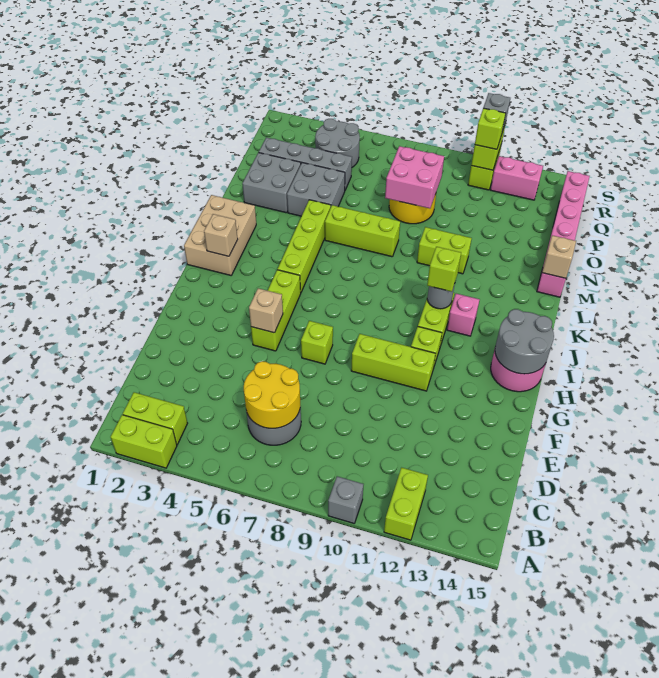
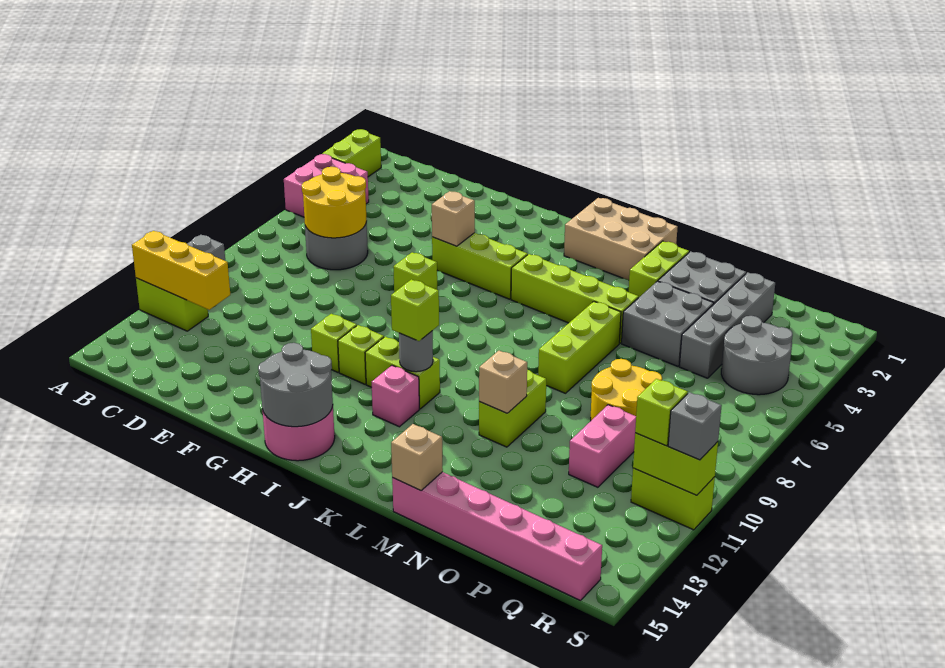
none -> yellow brick A12:C12 level 2
lime brick B2:B3 level 1 -> lime brick M2:M3 level 1
lime brick G9:G11 level 1 -> lime brick G11 level 1
tan brick J2 level 2 -> tan brick M11 level 2
pink brick O8:P9 level 2 -> pink brick A4:B5 level 1
pink brick R12:R13 level 1 -> pink brick P10:P11 level 1

